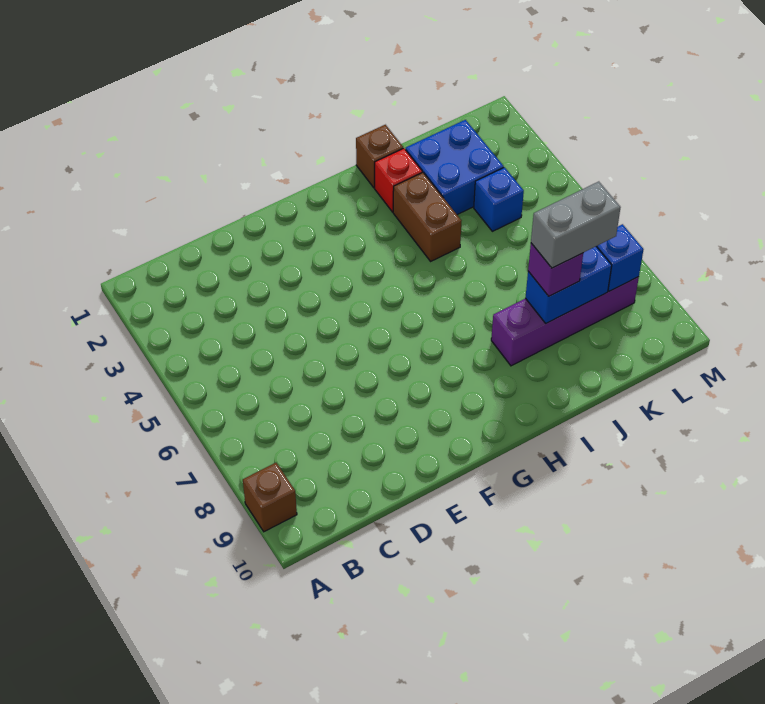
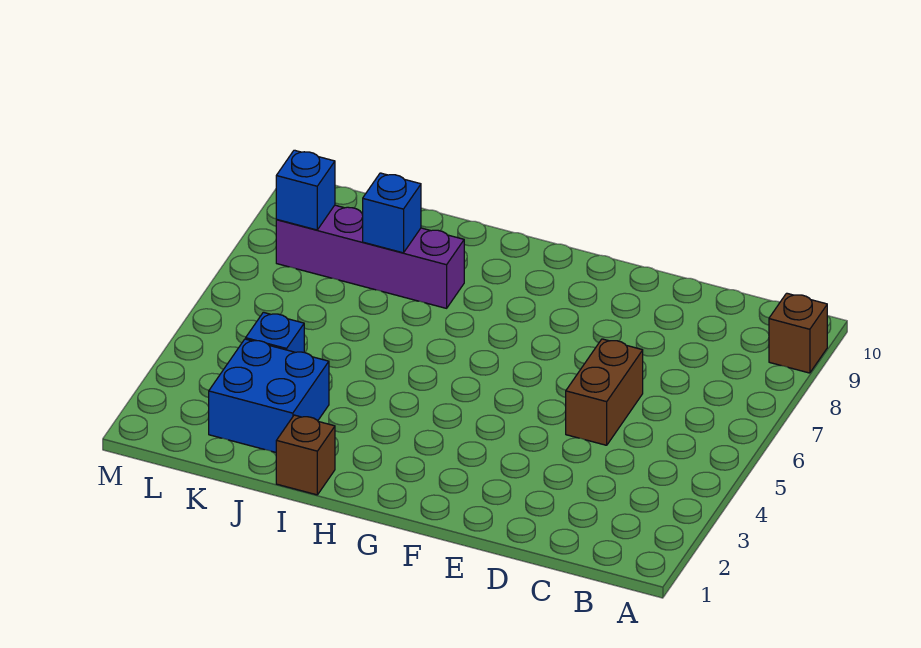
red brick I2 level 1 -> none
brown brick I3:I4 level 1 -> brown brick D5:D6 level 1
blue brick J8:K8 level 2 -> blue brick J8 level 2
purple brick J8 level 3 -> none
grey brick J8:K8 level 4 -> none

